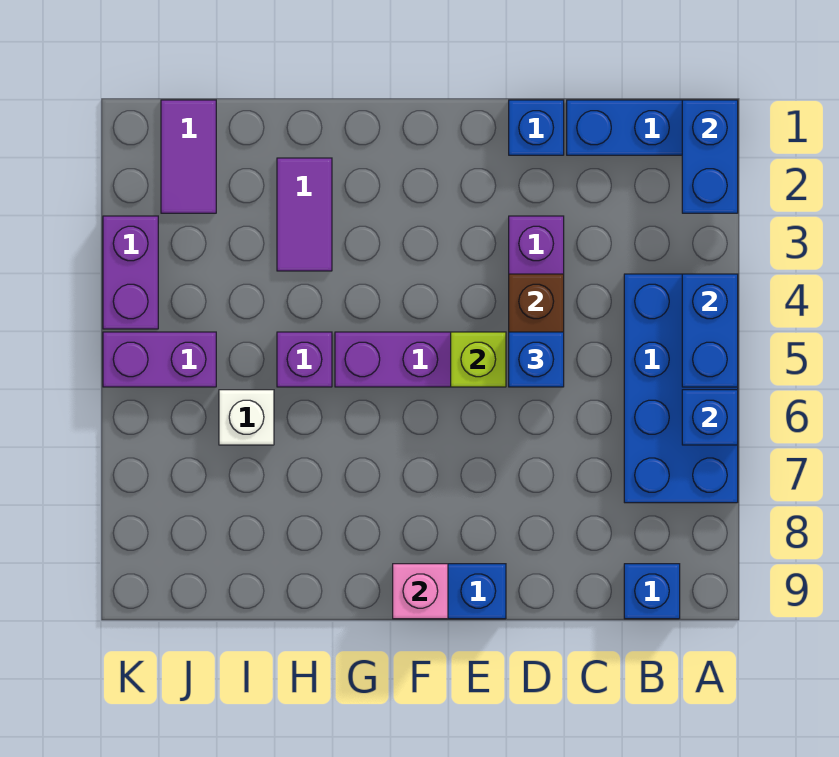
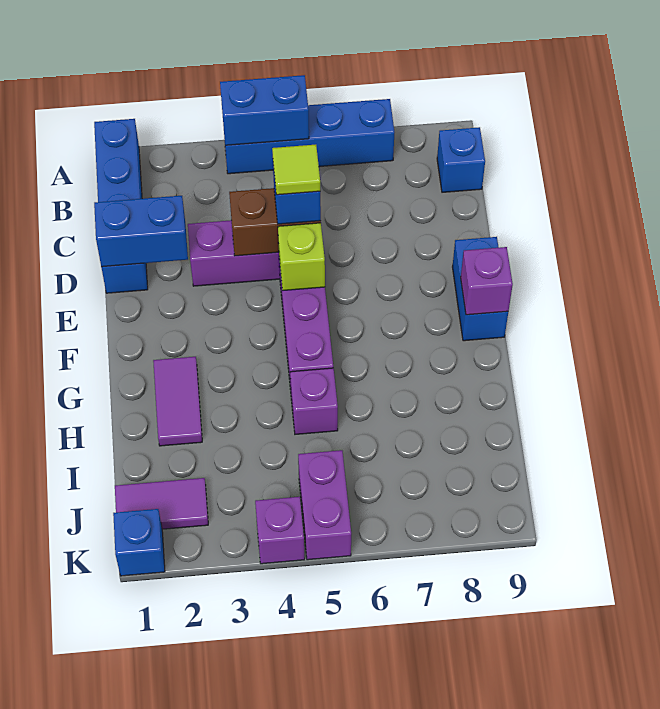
blue brick A1:A2 level 2 -> blue brick D1:D2 level 2
blue brick A4:B7 level 1 -> blue brick A4:A7 level 1
blue brick A6 level 2 -> blue brick K1 level 1
none -> lime tile D5 level 4
pink brick F9 level 2 -> purple brick F9 level 2
purple tile H2:H3 level 1 -> purple tile G2:H2 level 1
white brick I6 level 1 -> none
purple brick K3:K4 level 1 -> purple brick K4 level 1

